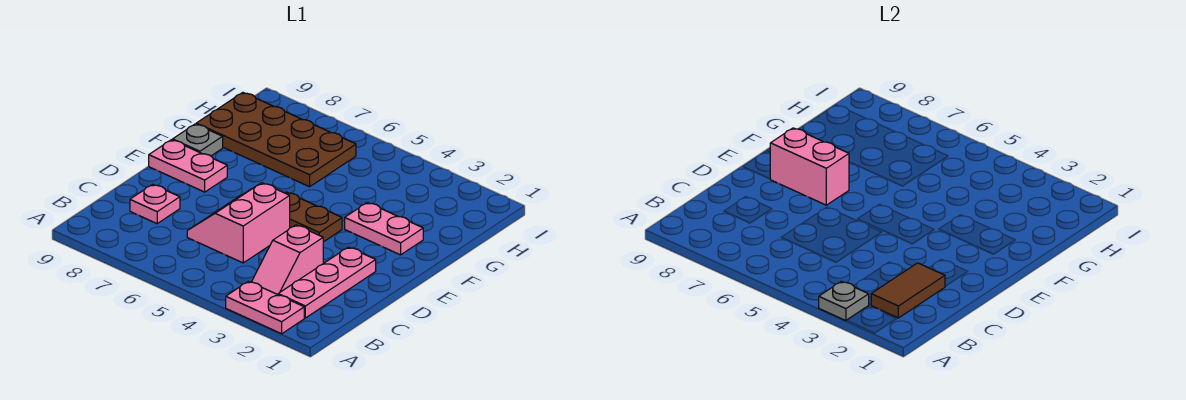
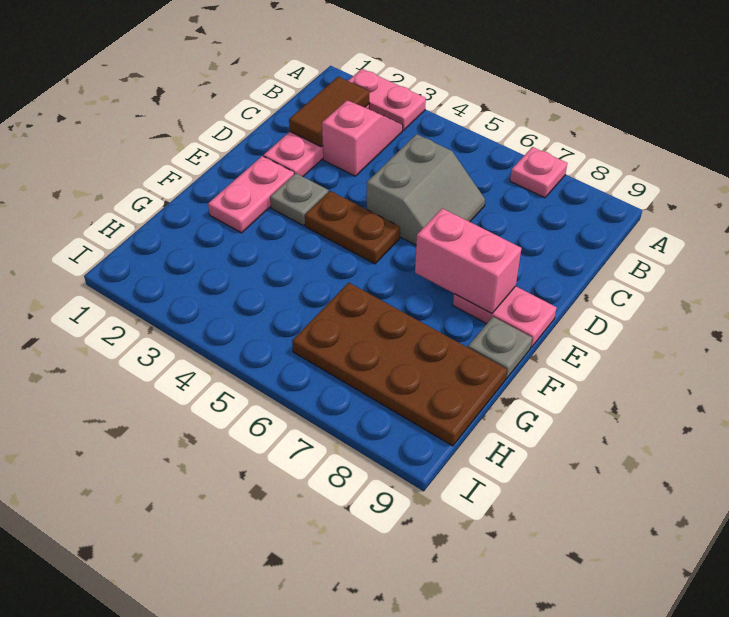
grey plate A3 level 2 -> grey plate E3 level 1
pink slope C5:D6 level 1 top 5 -> grey slope C5:D6 level 1 top 5
pink plate C8 level 1 -> pink plate A7 level 1
pink plate F2:F3 level 1 -> pink plate E2:F2 level 1

